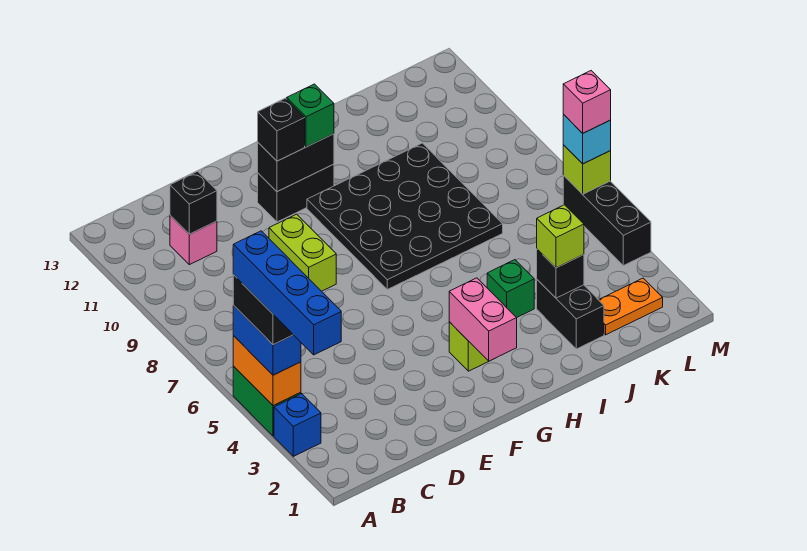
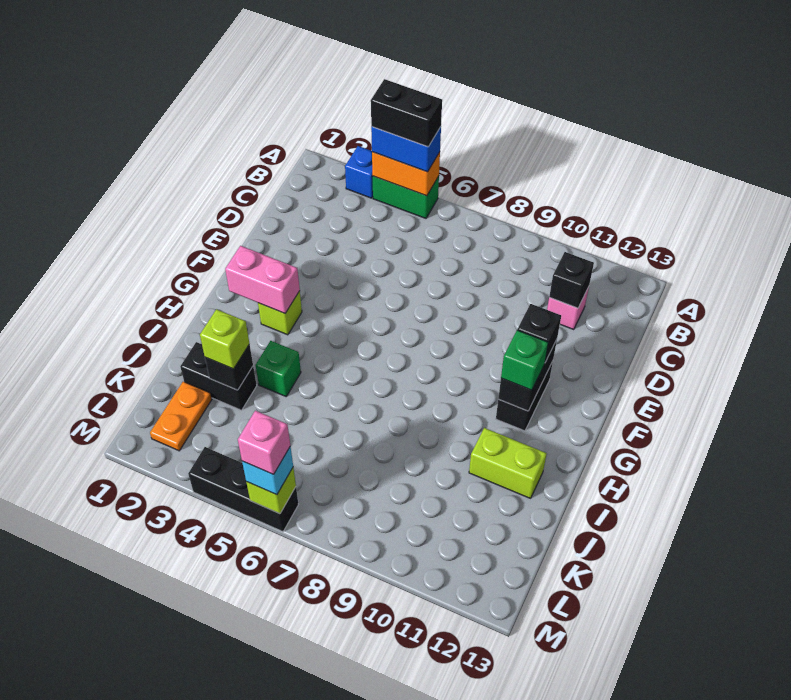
blue brick A2:A5 level 5 -> none
lime brick E8:E9 level 1 -> lime brick I11:I12 level 1
black plate G7:J10 level 1 -> none

